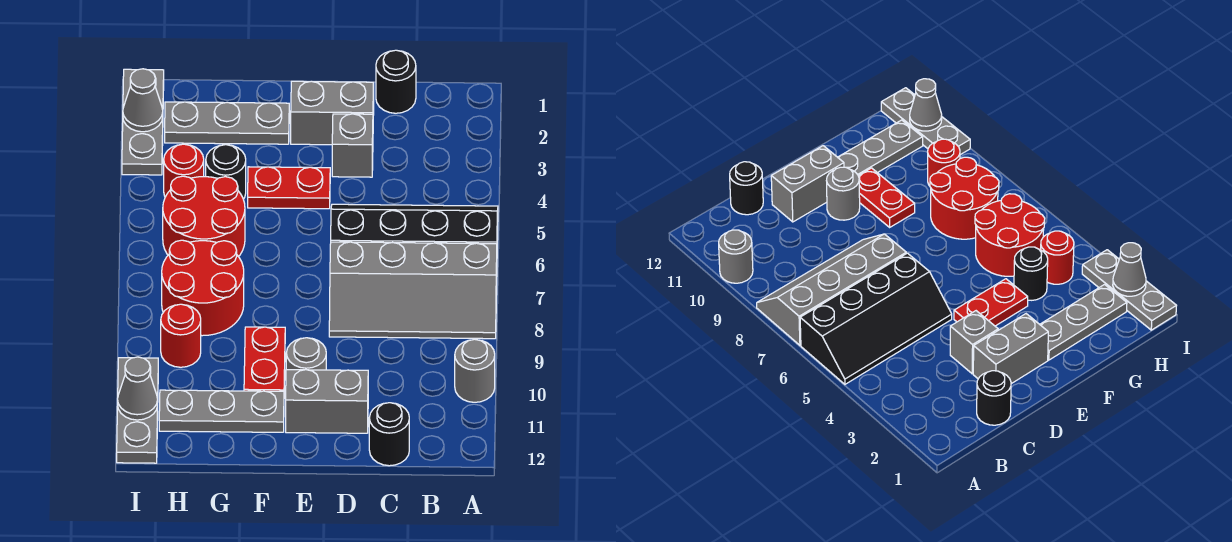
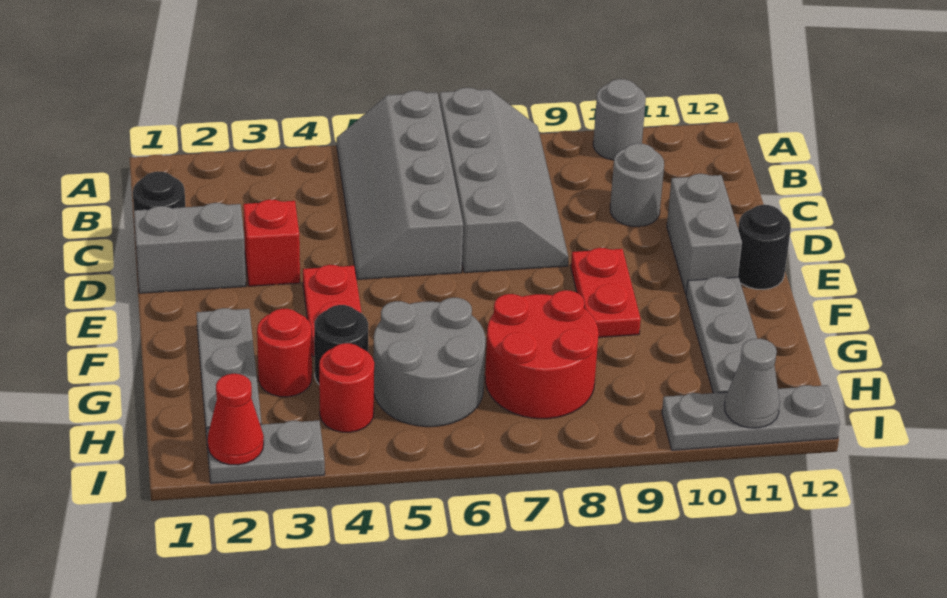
black slope A5:D6 level 1 top 6 -> grey slope A5:D6 level 1 top 6
black round brick C12 level 1 -> black round brick E12 level 1
grey brick D2:E2 level 1 -> grey brick D1:D2 level 1
grey brick D3 level 1 -> red brick D3 level 1
grey round brick E10 level 1 -> grey round brick C10 level 1
red plate F9:F10 level 1 -> red plate E9:F9 level 1
red round brick G5:H6 level 1 -> grey round brick G5:H6 level 1
red round brick H9 level 1 -> red round brick G3 level 1
grey plate I1:I3 level 1 -> grey plate I2:I3 level 1
grey cone I2 level 2 -> red cone I2 level 2

